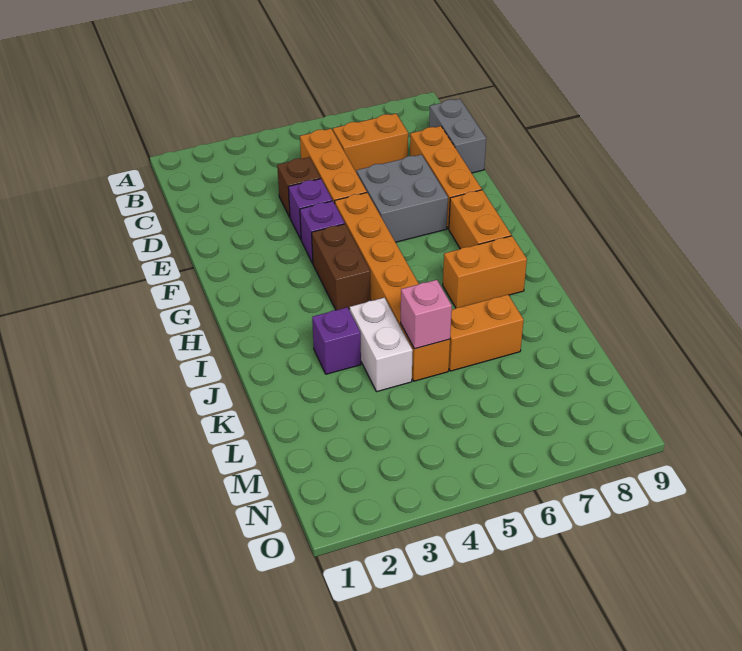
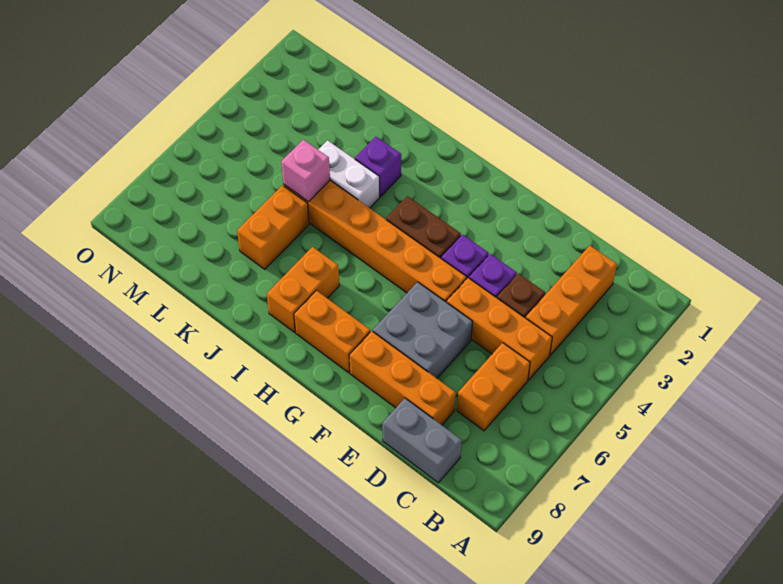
none -> orange brick C2:C4 level 1

